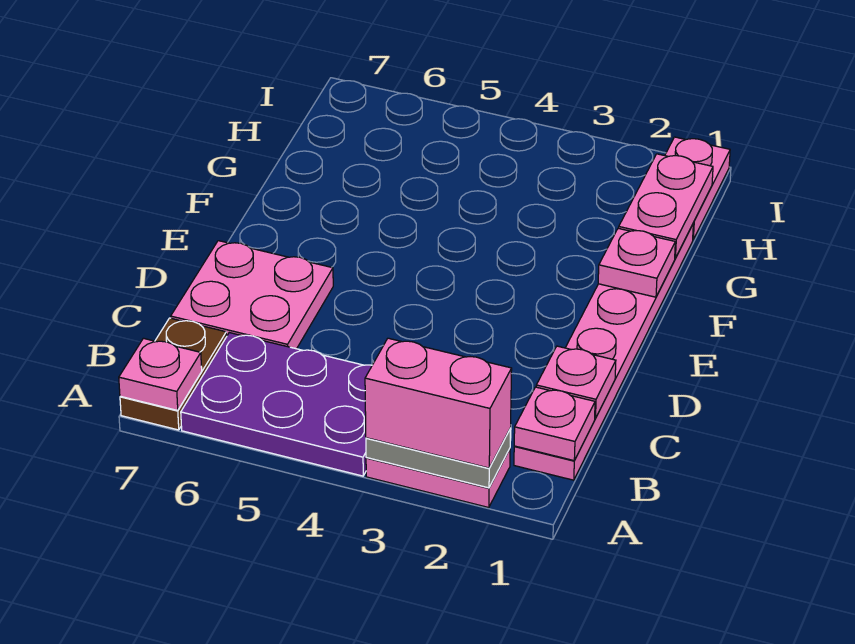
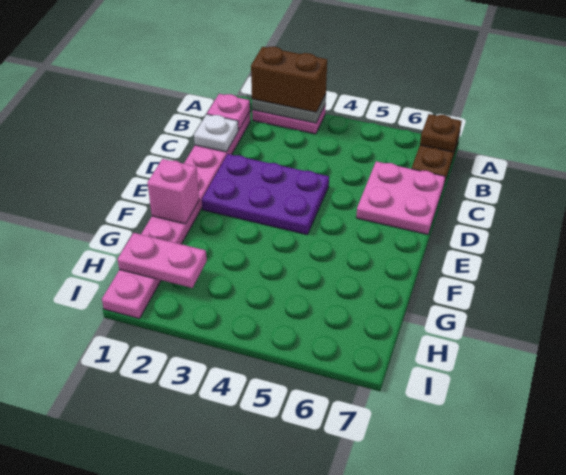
pink brick A2:A3 level 3 -> brown brick A2:A3 level 3
purple plate A4:B6 level 1 -> purple plate D2:E4 level 1
pink plate A7 level 2 -> brown plate A7 level 2
pink plate C1 level 2 -> white plate C1 level 2
pink plate F1 level 2 -> pink brick F1 level 2
pink plate G1:H1 level 2 -> pink plate H1:H2 level 2

